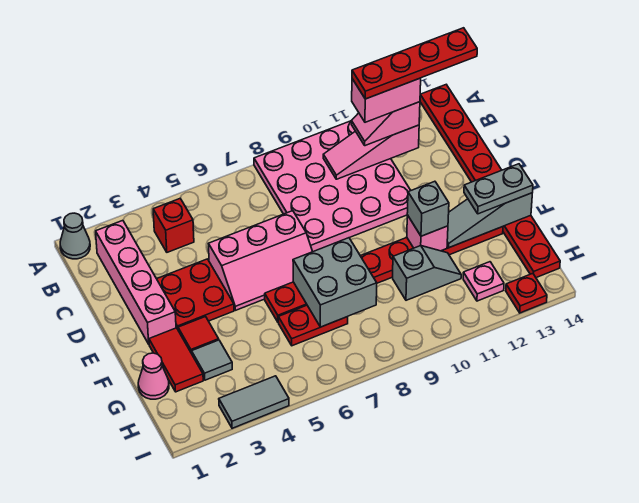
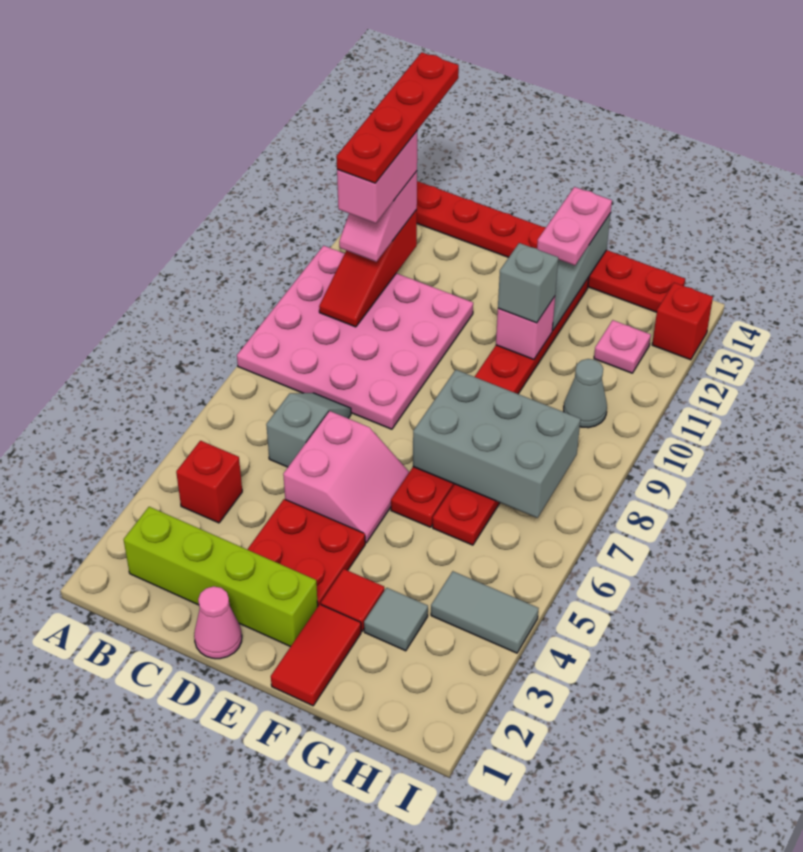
grey cone A1 level 1 -> grey cone H10 level 1
pink brick B2:E2 level 1 -> lime brick B2:E2 level 1
pink slope B10:B12 level 2 top 12 -> red slope B10:B12 level 2 top 12
pink slope D5:E7 level 1 top D -> pink slope D5:E6 level 1 top D
red tile F2:G2 level 1 -> red tile F1:F2 level 1
grey brick F7:G8 level 2 -> grey brick F7:H8 level 2
grey plate F13:F14 level 3 -> pink plate F13:F14 level 3
pink cone G1 level 1 -> pink cone D1 level 1
grey slope G10:G11 level 1 top 10 -> grey slope C6:C7 level 1 top 6
grey tile I3:I4 level 1 -> grey tile H4:I4 level 1
red plate I13 level 1 -> red brick I13 level 1

